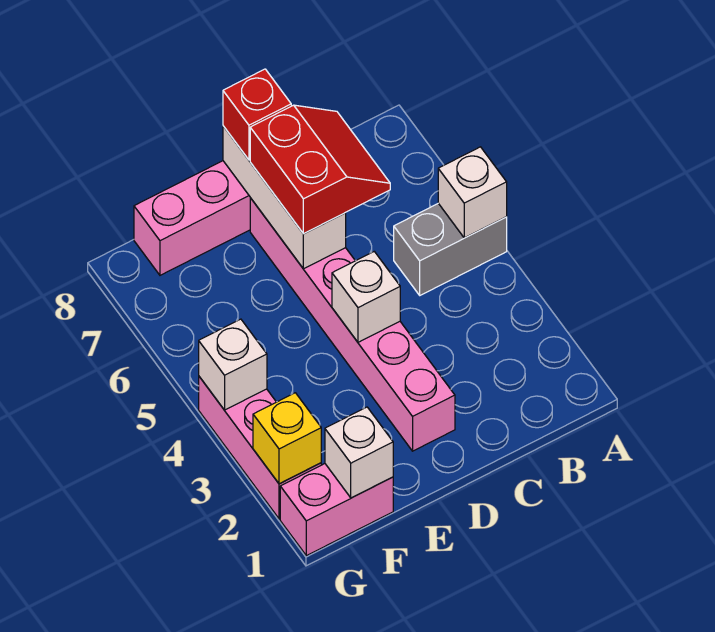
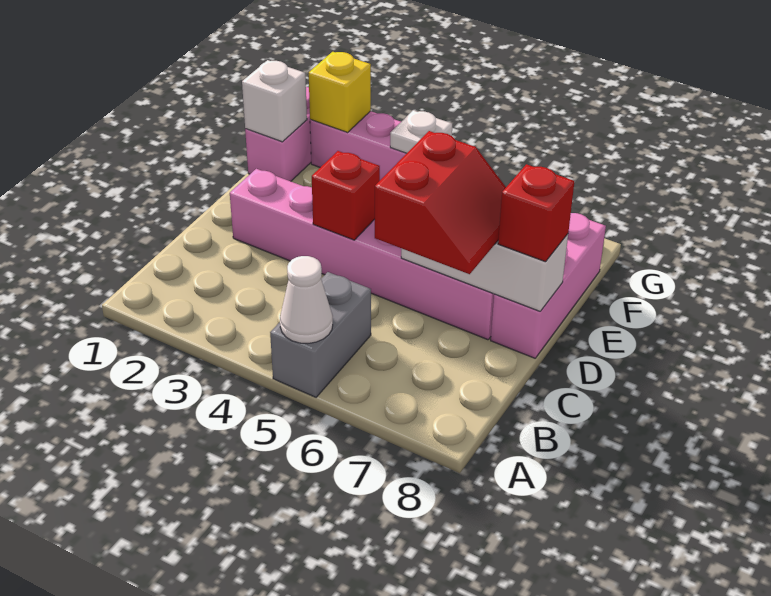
white brick A5 level 2 -> white cone A5 level 2
red slope C6:D7 level 3 top D -> red slope C6:D7 level 3 top 6
white brick D4 level 2 -> red brick D4 level 2
white brick G4 level 2 -> white plate G4 level 2

